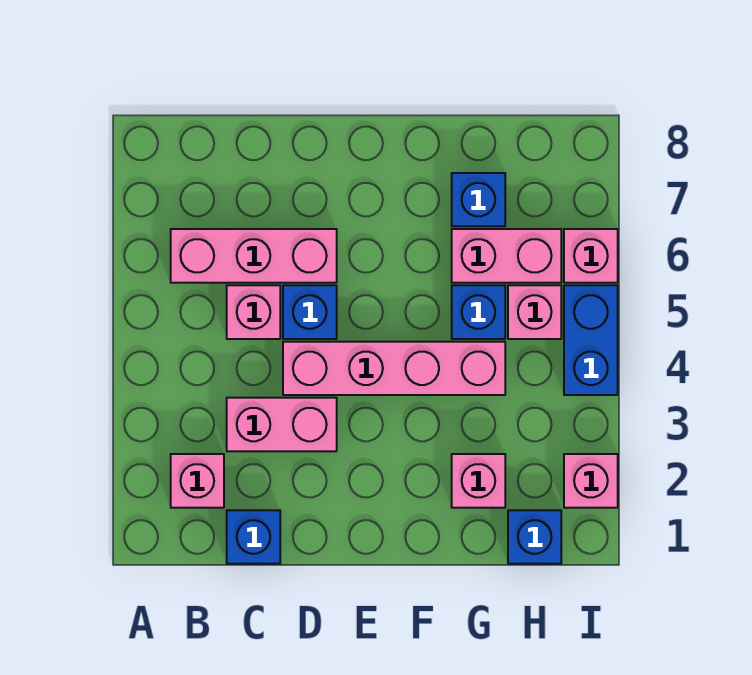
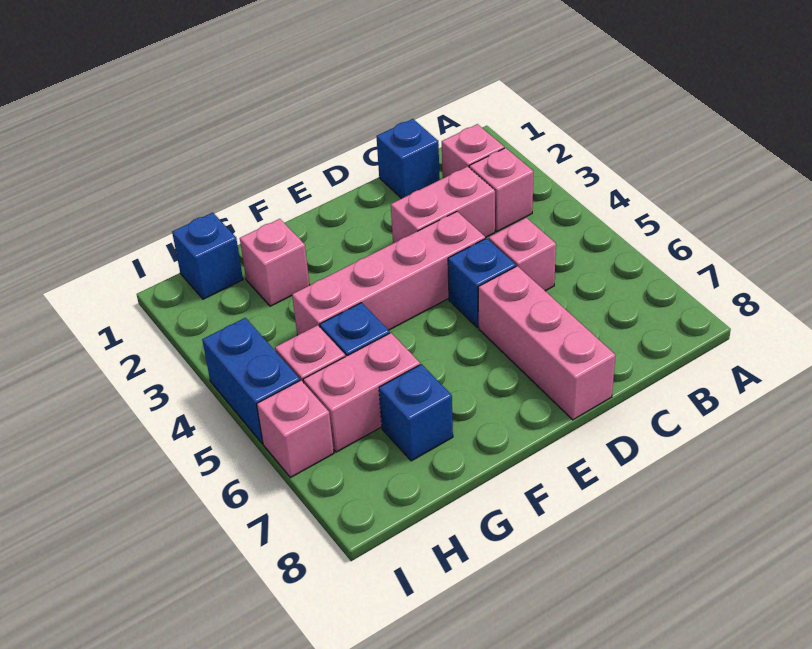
pink brick B6:D6 level 1 -> pink brick D6:D8 level 1
pink brick I2 level 1 -> pink brick B3 level 1

